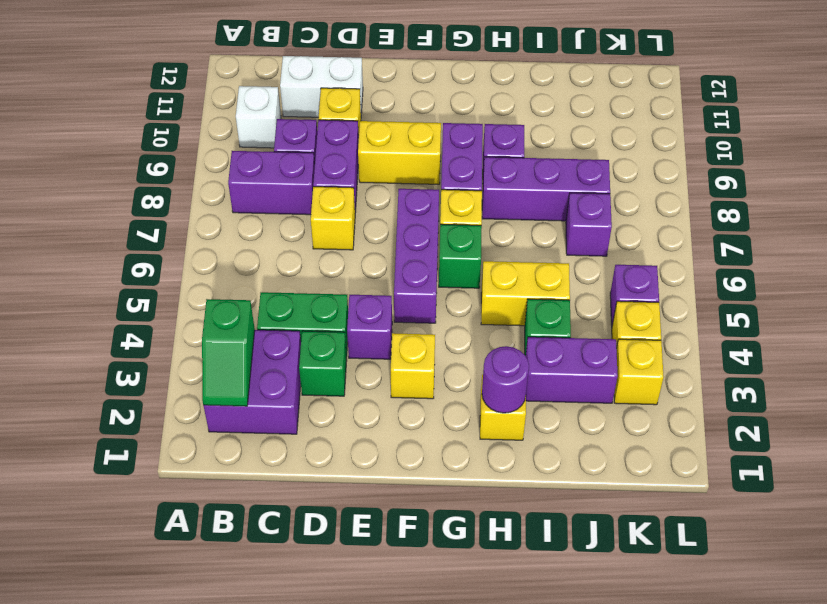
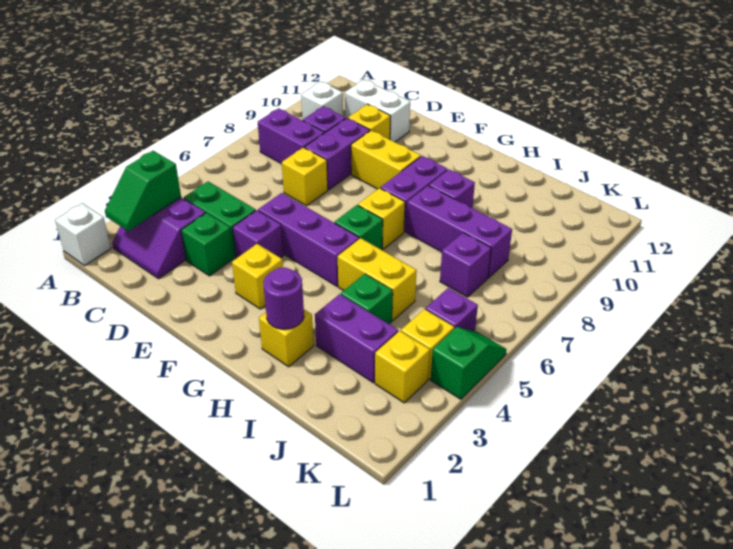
none -> white brick A1 level 1
purple brick B2:C3 level 1 -> purple slope B2:C3 level 1 top 3
purple brick F5:F7 level 1 -> purple brick E5:G5 level 1
none -> green slope L4:L5 level 1 top 4

